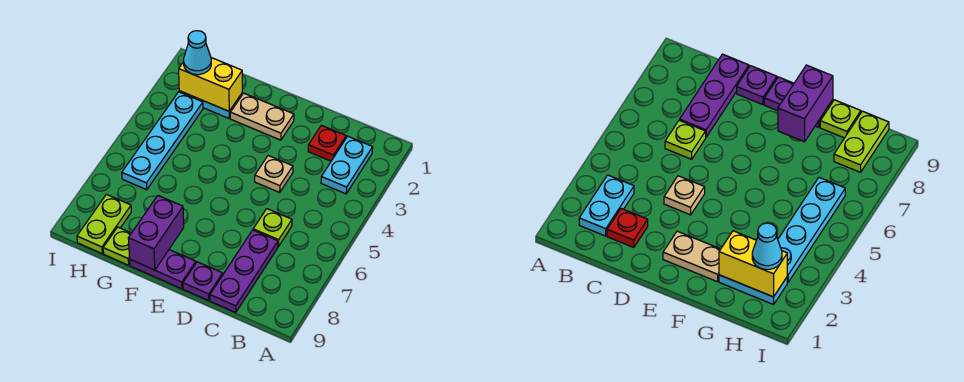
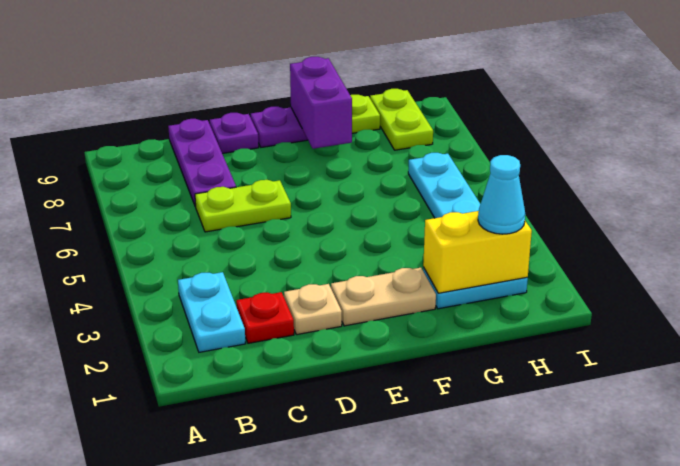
lime plate C6 level 1 -> lime plate C6:D6 level 1
tan plate D4 level 1 -> tan plate D2 level 1

